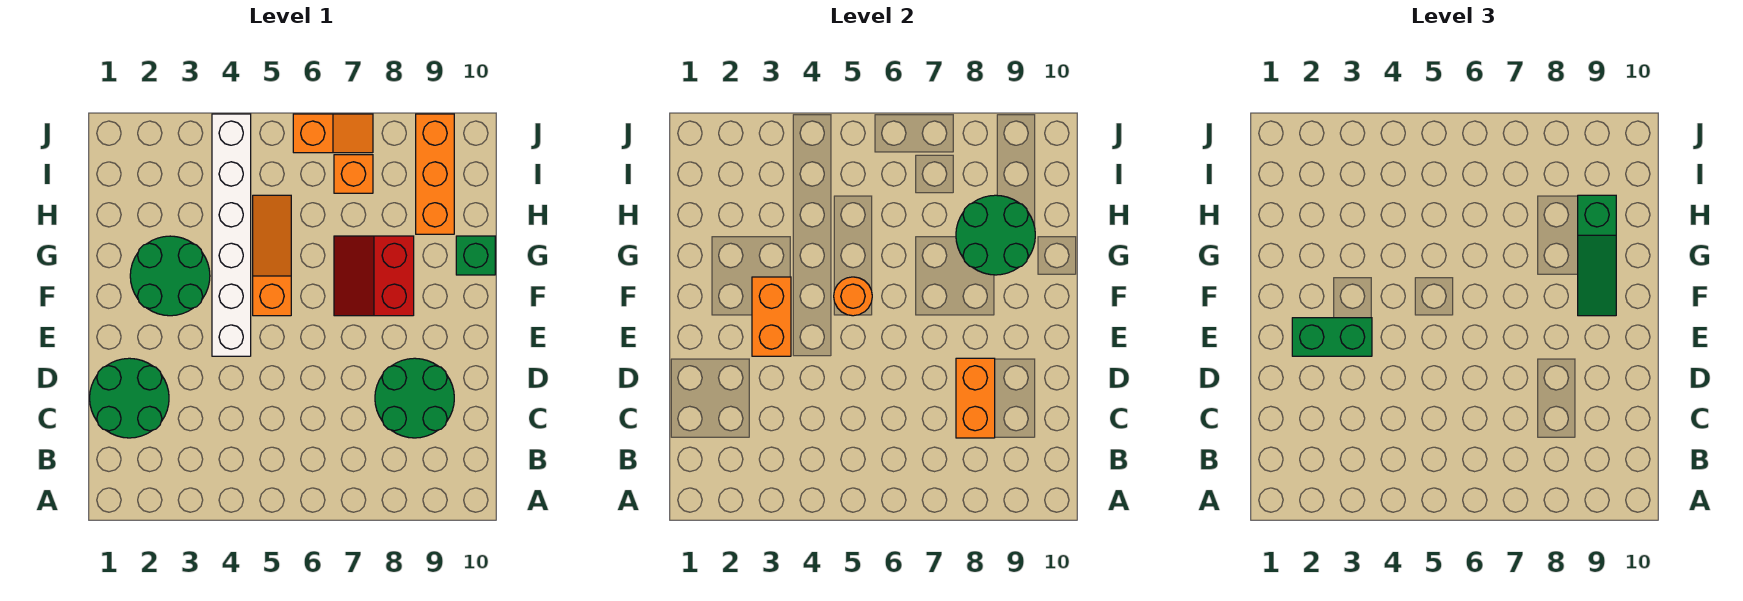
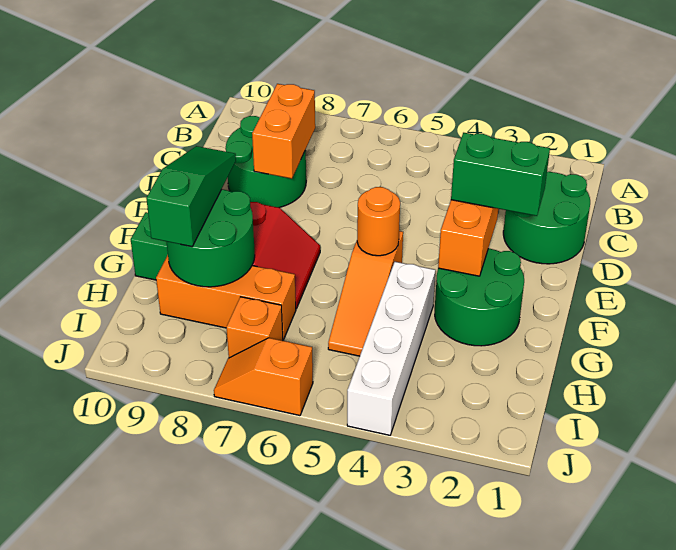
white brick E4:J4 level 1 -> white brick G4:J4 level 1
orange brick H9:J9 level 1 -> orange brick H7:H9 level 1

